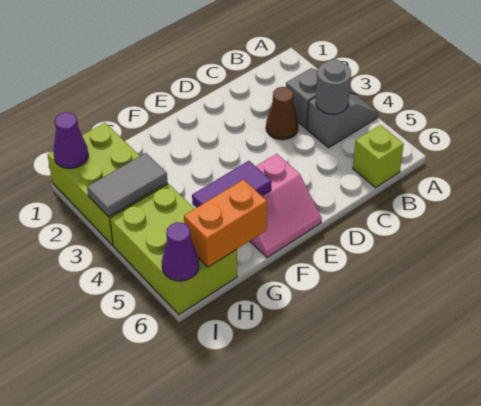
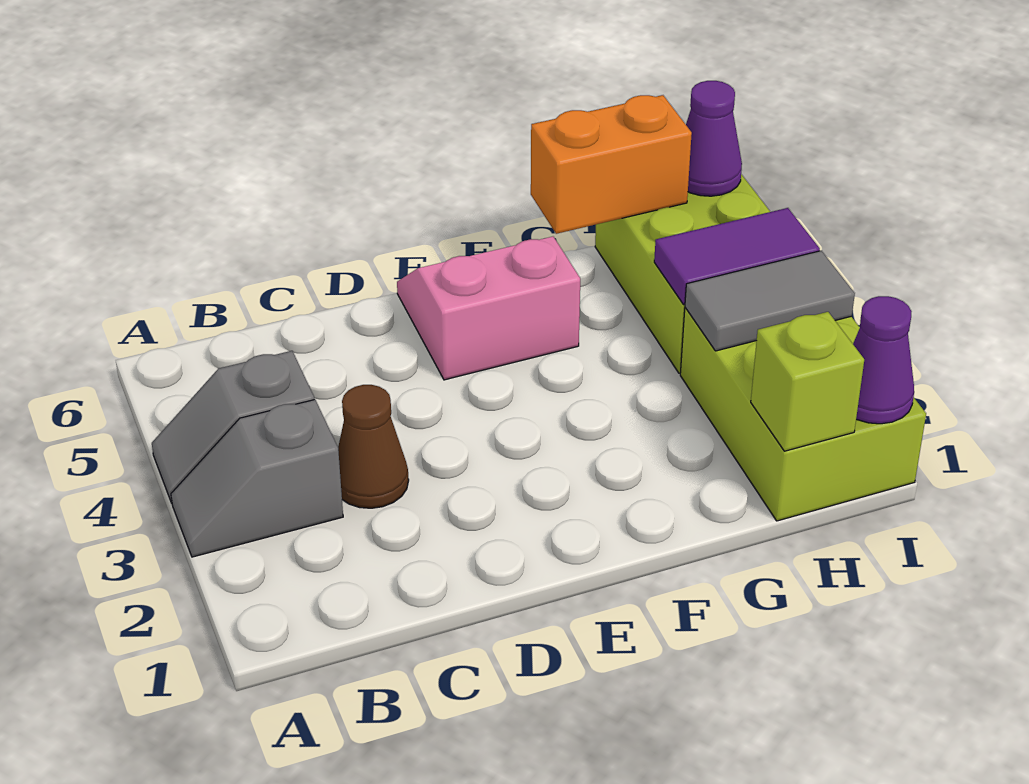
grey round brick B4 level 2 -> none
lime brick B6 level 1 -> lime brick H1 level 2
purple tile F5:G5 level 2 -> purple tile H4:I4 level 2

